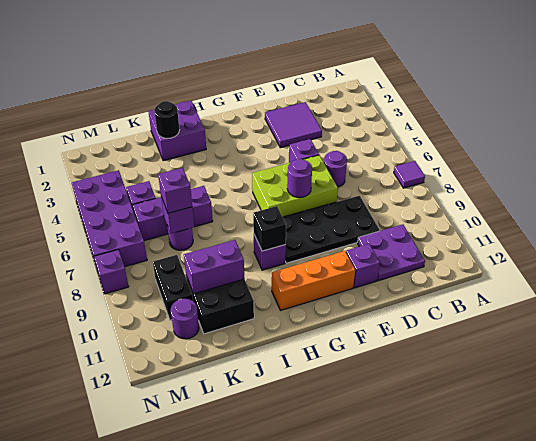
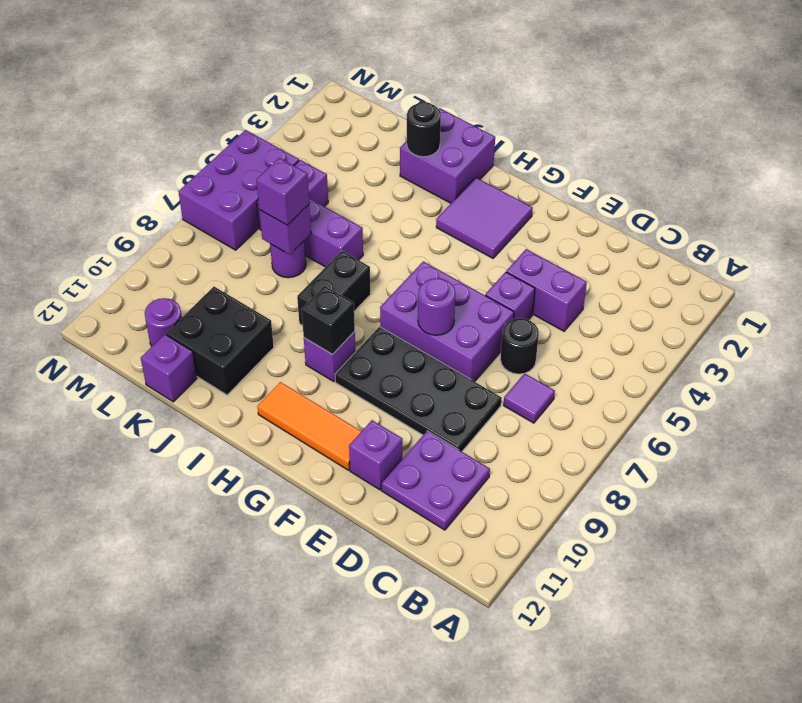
purple tile A7 level 1 -> purple tile C7 level 1
purple tile D2:E3 level 1 -> purple tile G2:H3 level 1
purple round brick D6 level 1 -> black round brick D6 level 1
lime brick E6:G7 level 1 -> purple brick E6:G7 level 1
orange brick F11:H11 level 1 -> orange tile F11:H11 level 1
purple brick J10:K10 level 2 -> purple brick D4:E4 level 1
black brick L9:L10 level 1 -> black brick I7:I8 level 1
purple brick M4:N7 level 1 -> purple brick M5:N7 level 1
purple brick N8 level 1 -> purple brick K12 level 1

